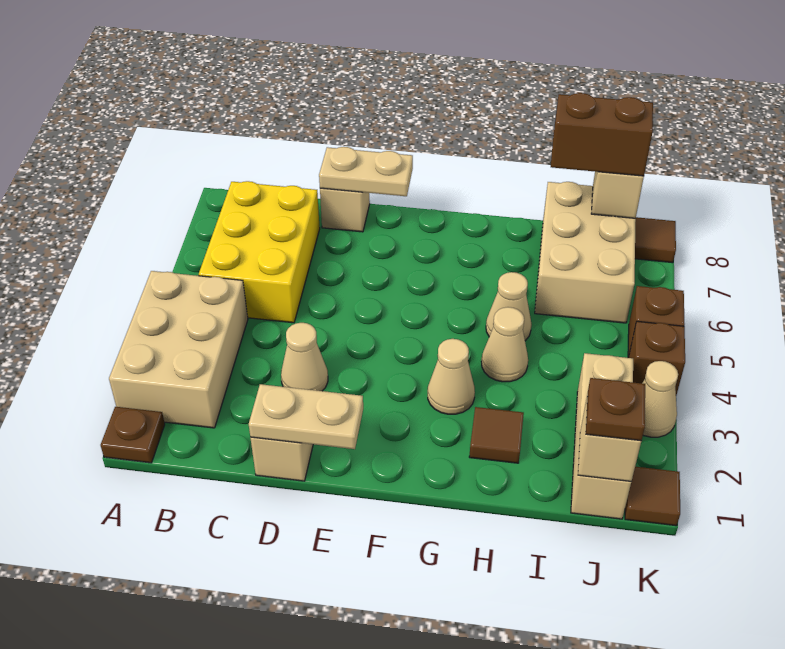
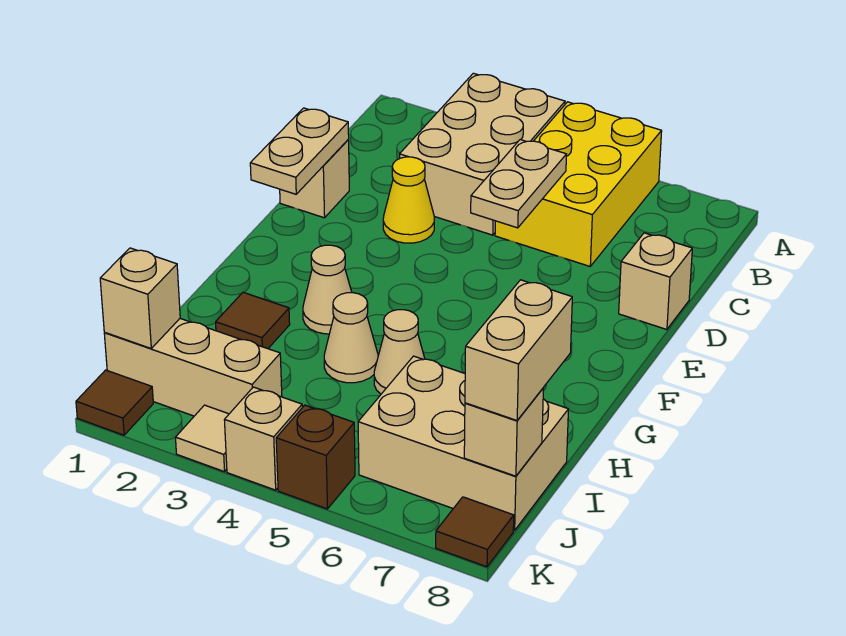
brown plate A1 level 1 -> none
tan brick A2:B4 level 1 -> tan brick A3:C4 level 1
yellow brick B5:C7 level 1 -> yellow brick A5:C6 level 1
tan cone D3 level 1 -> yellow cone D3 level 1
tan plate D8:E8 level 2 -> tan plate C5:D5 level 2
brown brick I8:J8 level 3 -> tan brick I8:J8 level 3
brown plate J1 level 3 -> none
tan cone K3 level 1 -> tan tile K3 level 1
brown brick K4 level 1 -> tan brick K4 level 1

